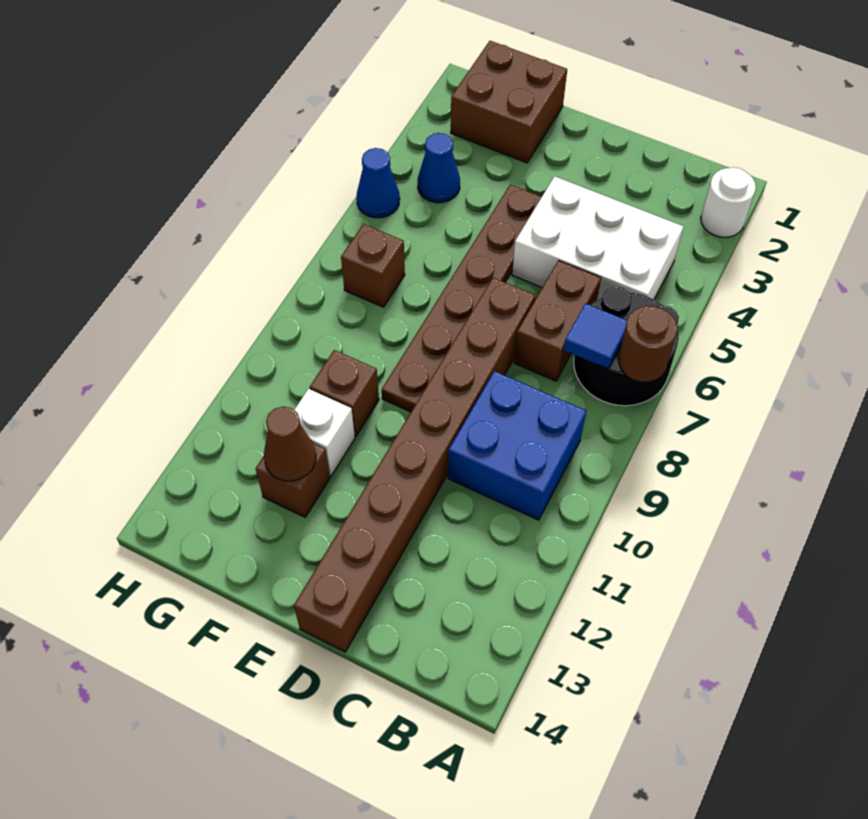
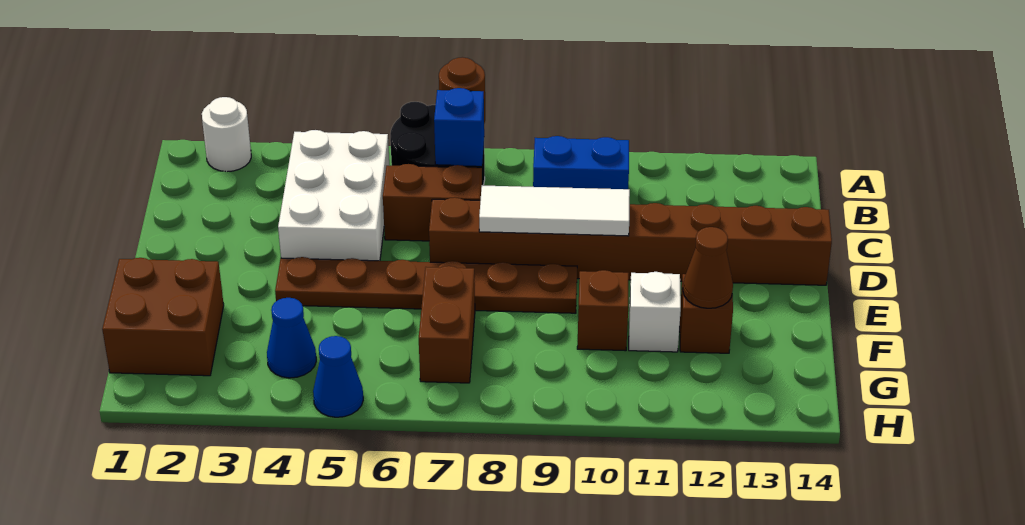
blue tile B7 level 2 -> blue brick B7 level 2
blue brick B9:C10 level 1 -> blue brick B9:B10 level 1
none -> white tile D8:D10 level 2
brown brick G7 level 1 -> brown brick F7:G7 level 1

